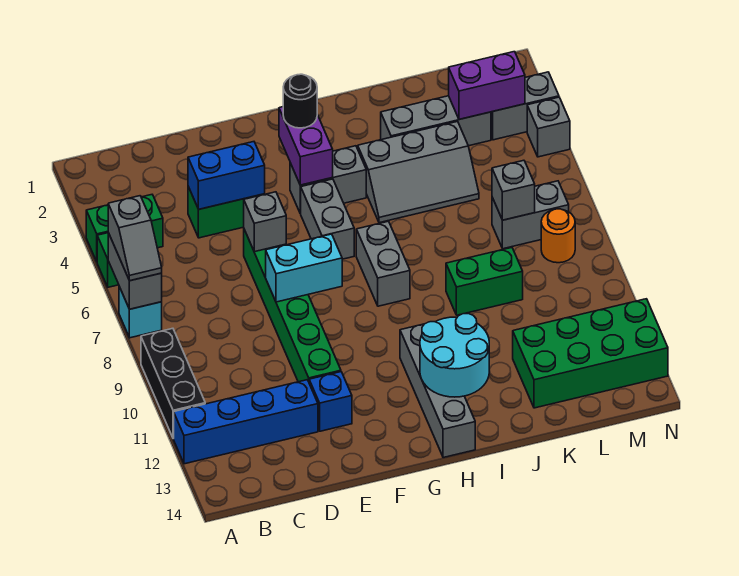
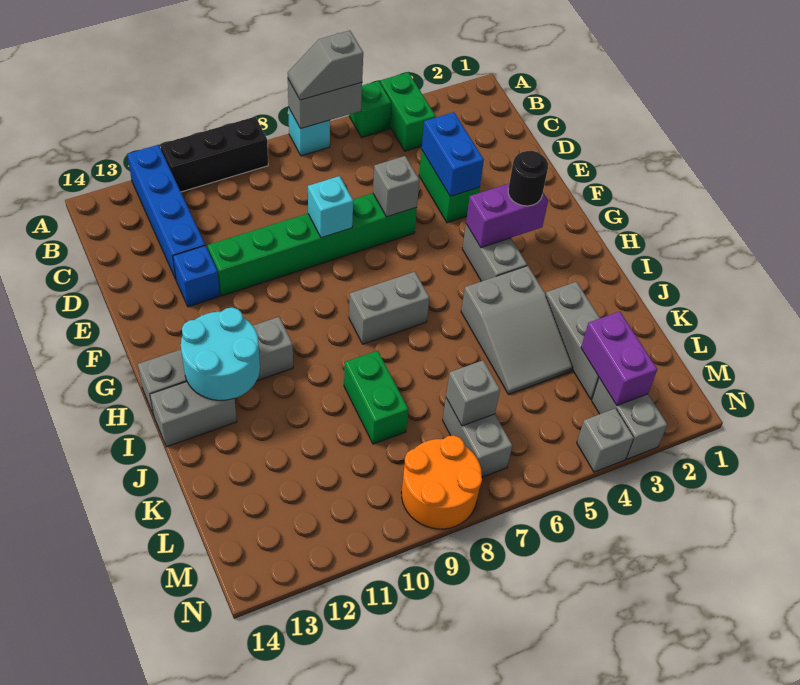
cyan brick E8:F8 level 2 -> cyan brick E8 level 2
grey brick G5:G6 level 1 -> grey brick I13:I14 level 1
grey slope I4:K5 level 1 top 4 -> grey slope I4:K5 level 1 top I
green brick K12:N13 level 1 -> none
orange round brick M8 level 1 -> orange round brick M8:N9 level 1

